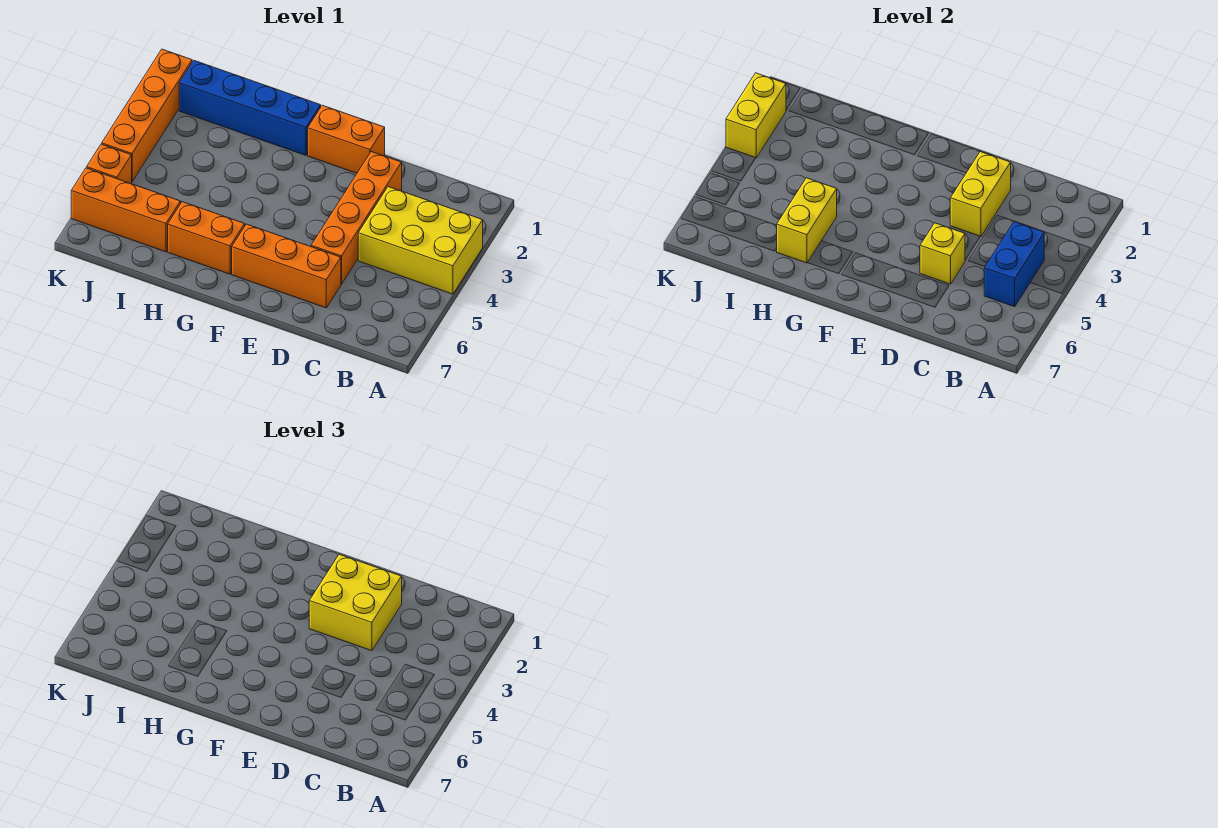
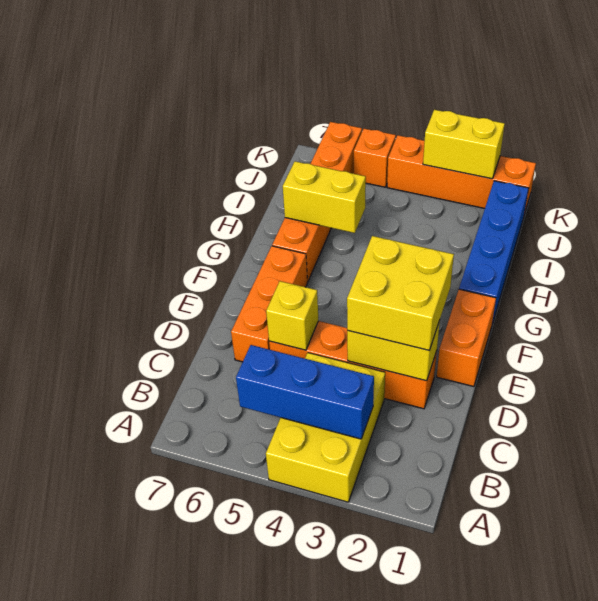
blue brick B4:B5 level 2 -> blue brick B3:B5 level 2

